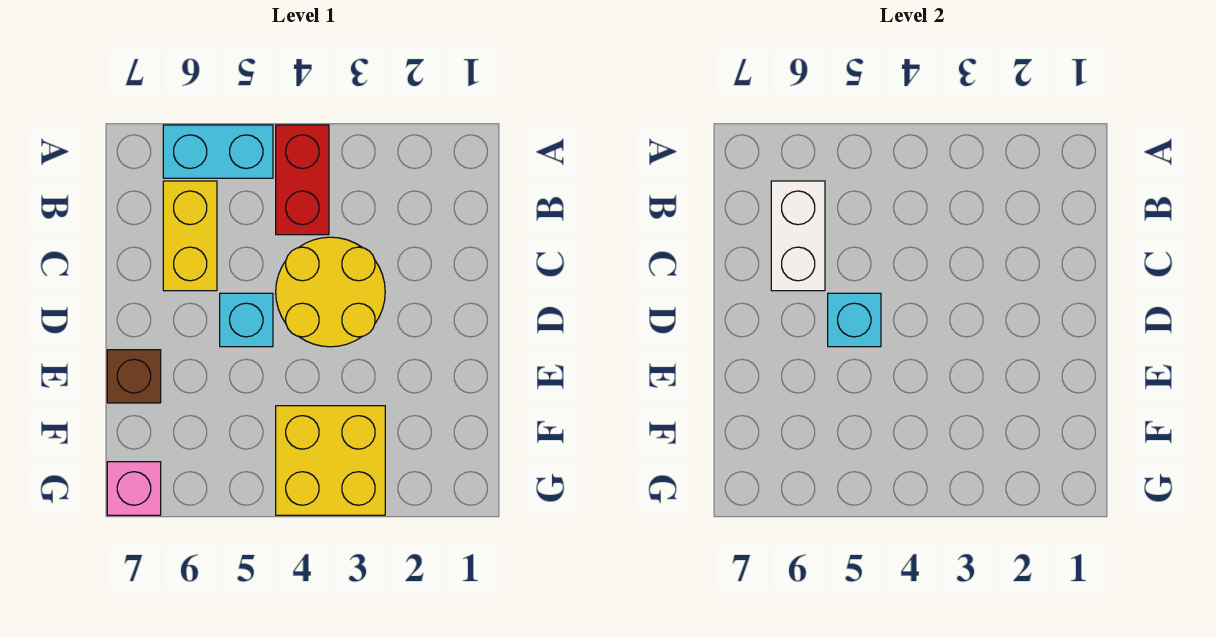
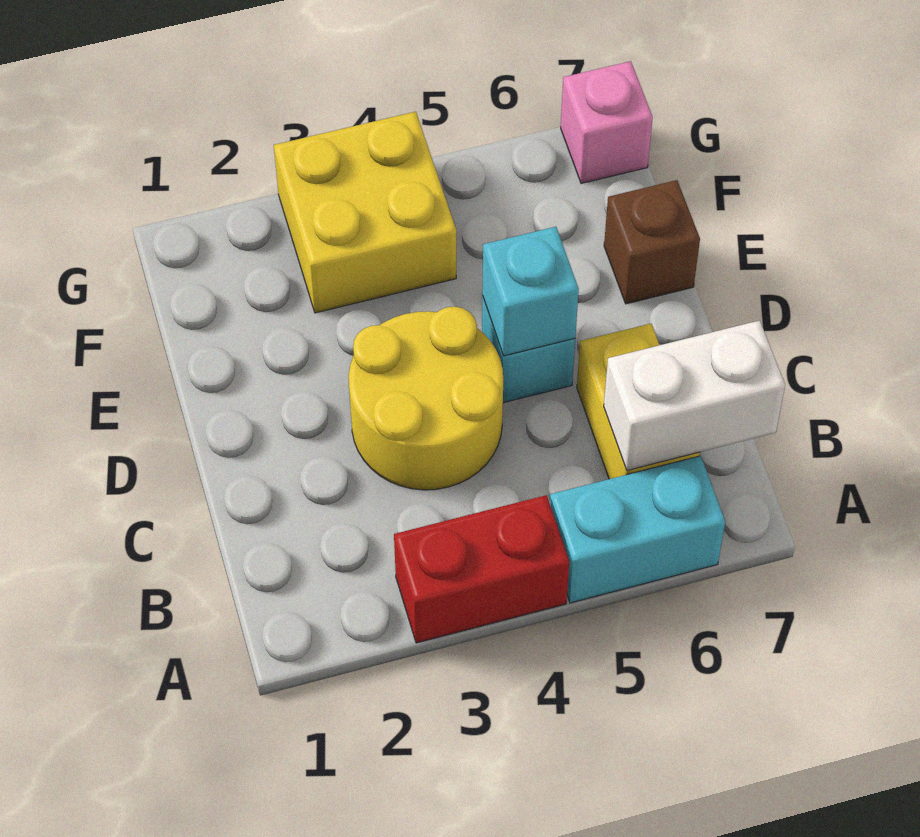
red brick A4:B4 level 1 -> red brick A3:A4 level 1
white brick B6:C6 level 2 -> white brick B6:B7 level 2

